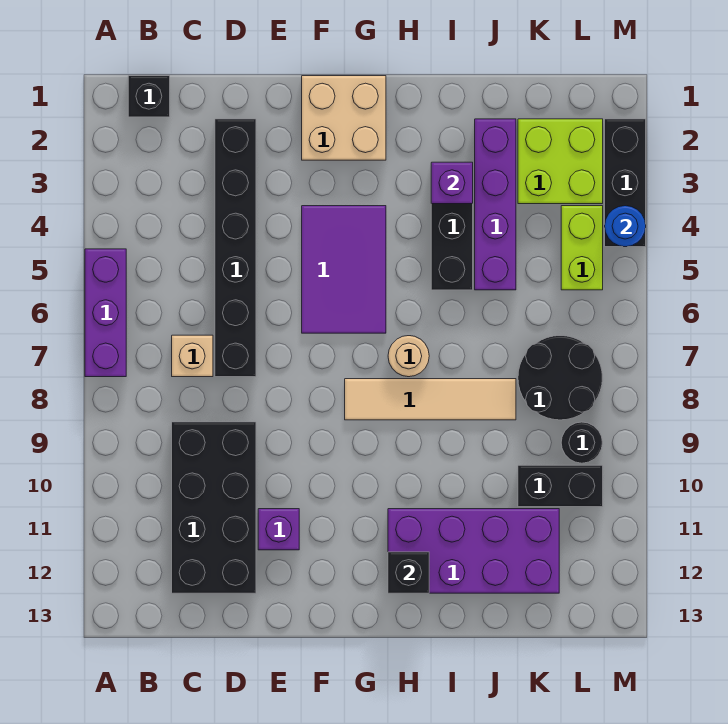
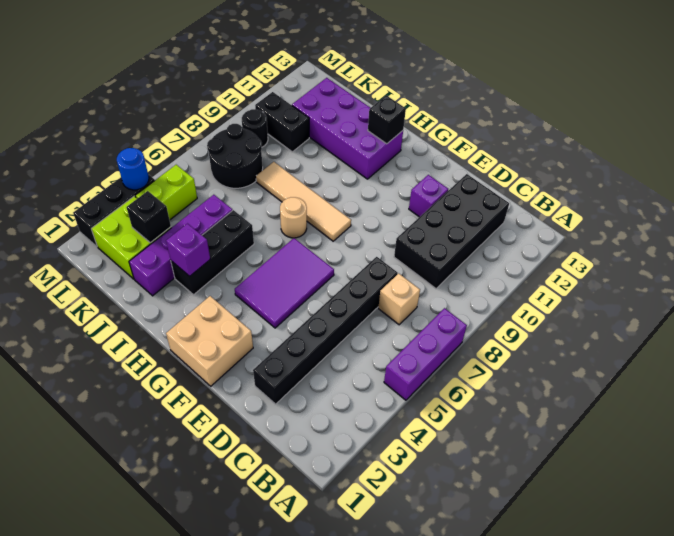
black brick B1 level 1 -> black brick K3 level 2

